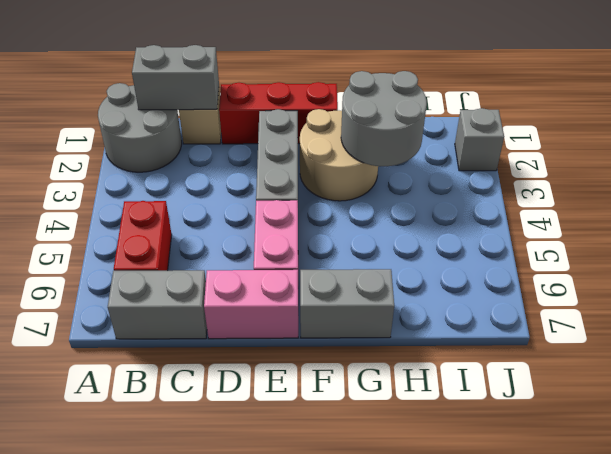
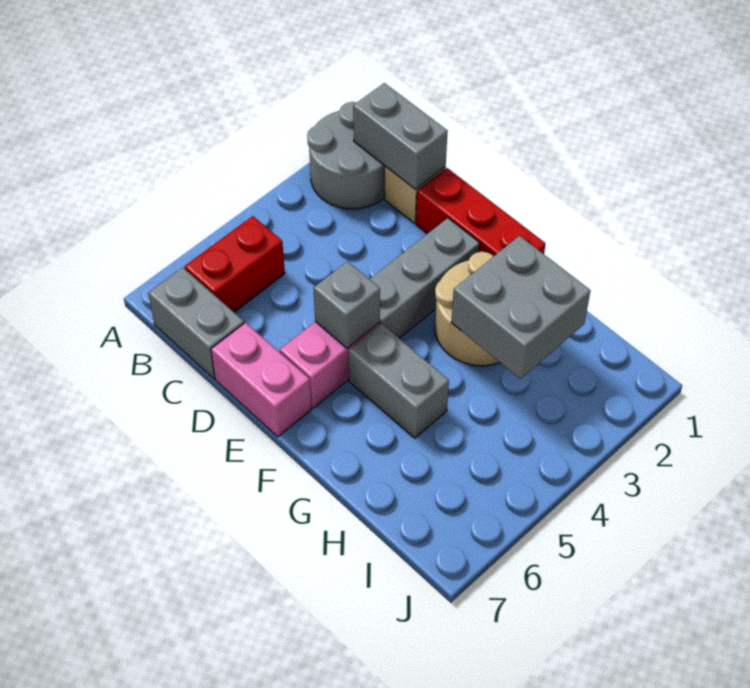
grey brick F7:G7 level 1 -> grey brick F5:G5 level 1
grey round brick G2:H3 level 2 -> grey brick G2:H3 level 2
grey brick J2 level 1 -> grey brick E5 level 2

